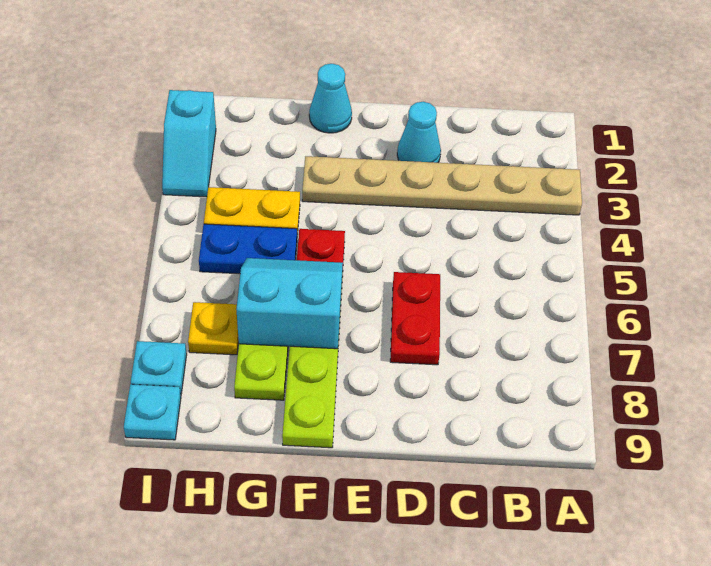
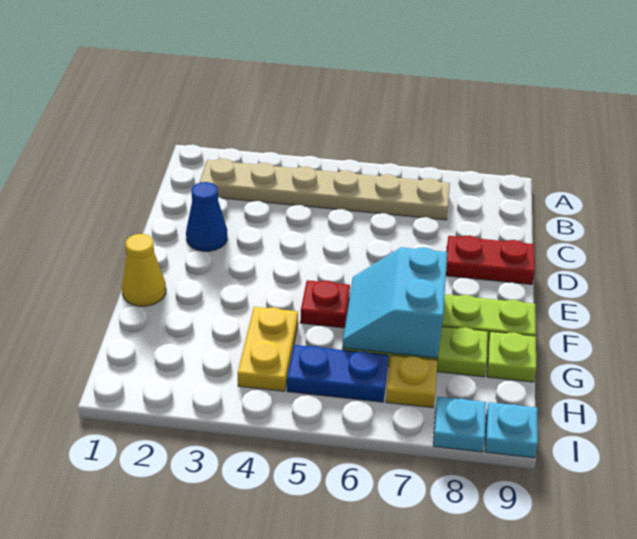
tan plate A3:F3 level 1 -> tan plate B2:B7 level 1
cyan cone D2 level 1 -> blue cone D2 level 1
red plate D6:D7 level 1 -> red plate D8:D9 level 1
cyan cone F1 level 1 -> yellow cone F1 level 1
blue plate G5:H5 level 1 -> blue plate H5:H6 level 1
none -> lime plate G9 level 1
cyan slope I2:I3 level 1 top 2 -> none

